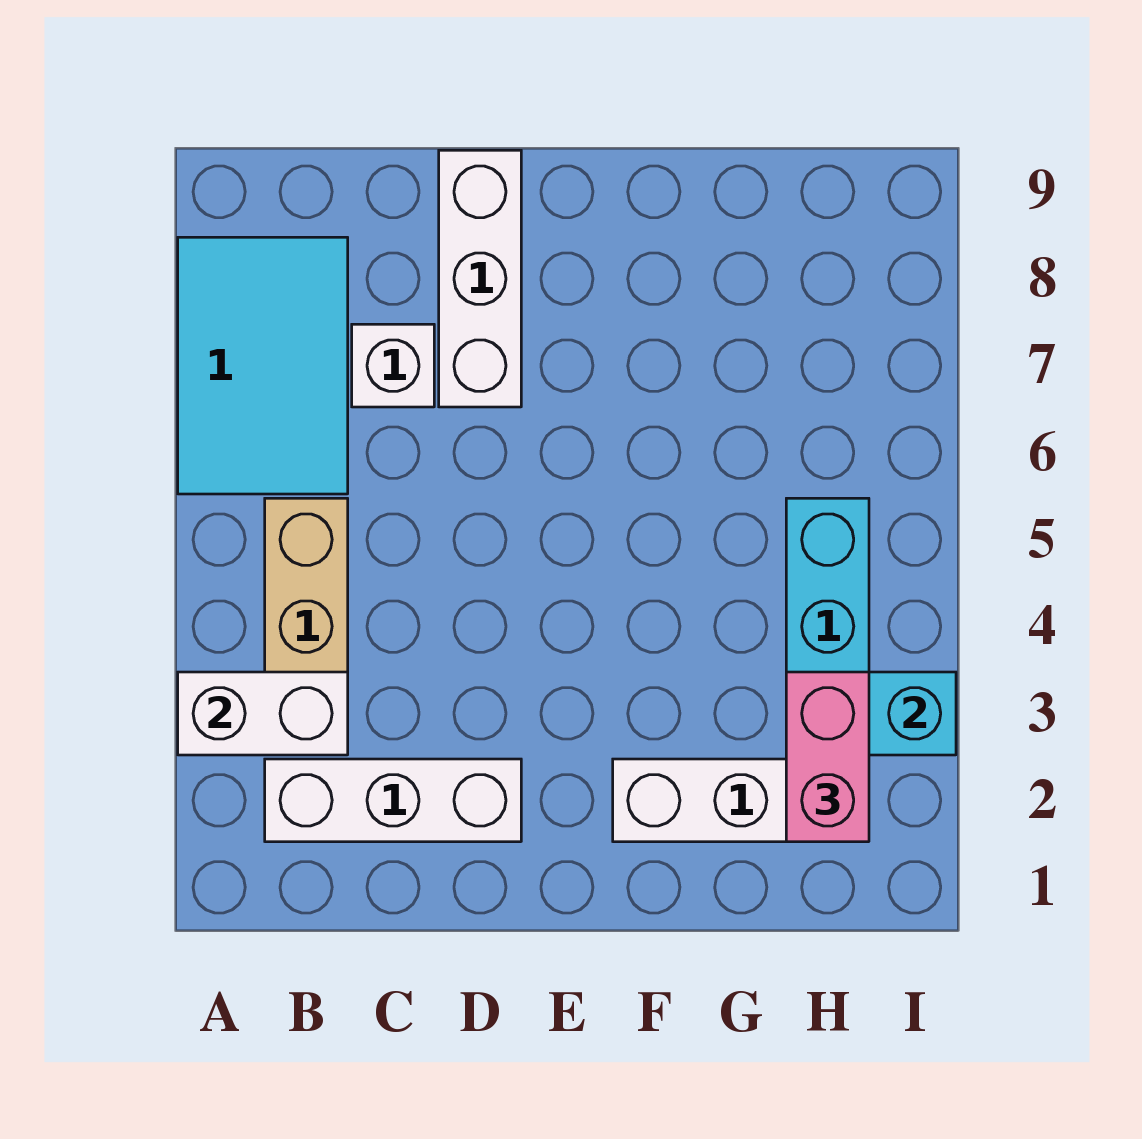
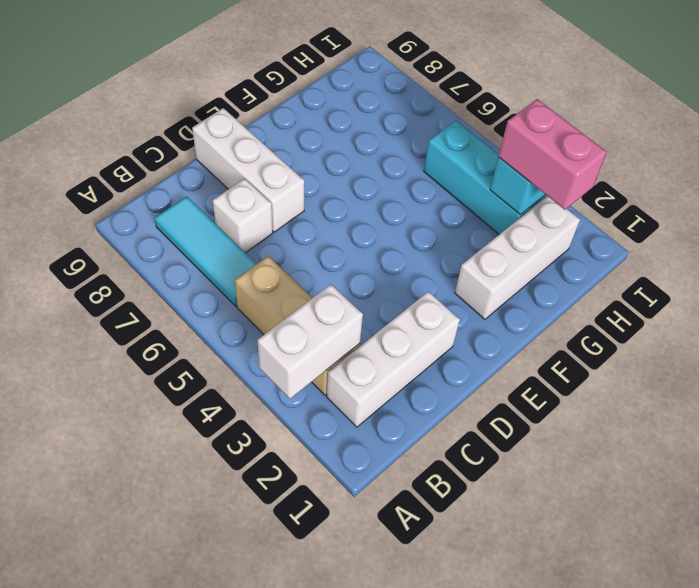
cyan tile A6:B8 level 1 -> cyan tile B6:B8 level 1

